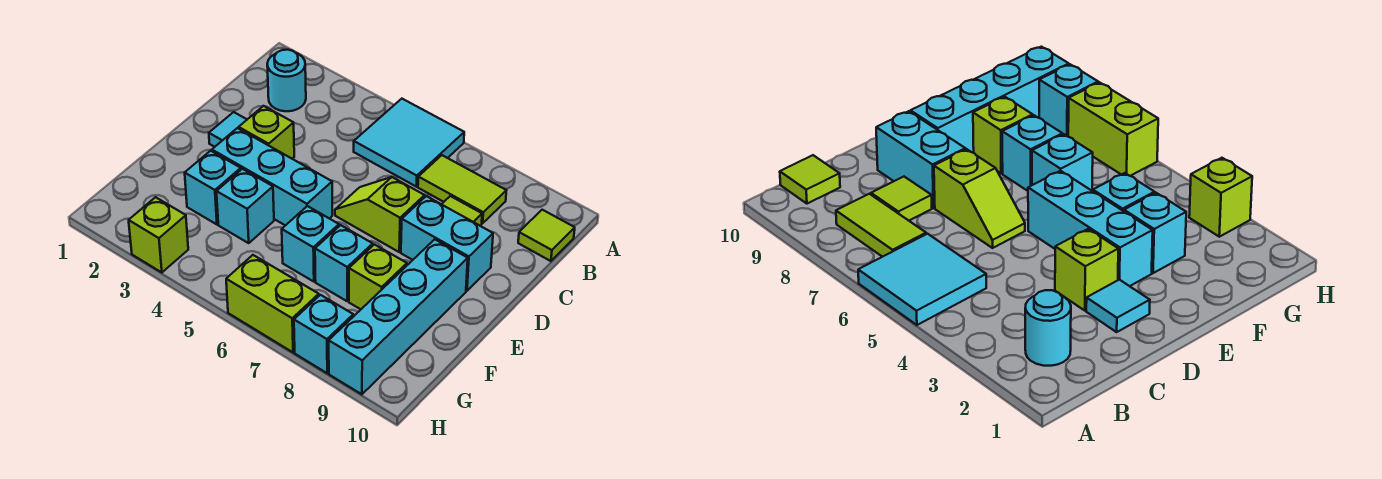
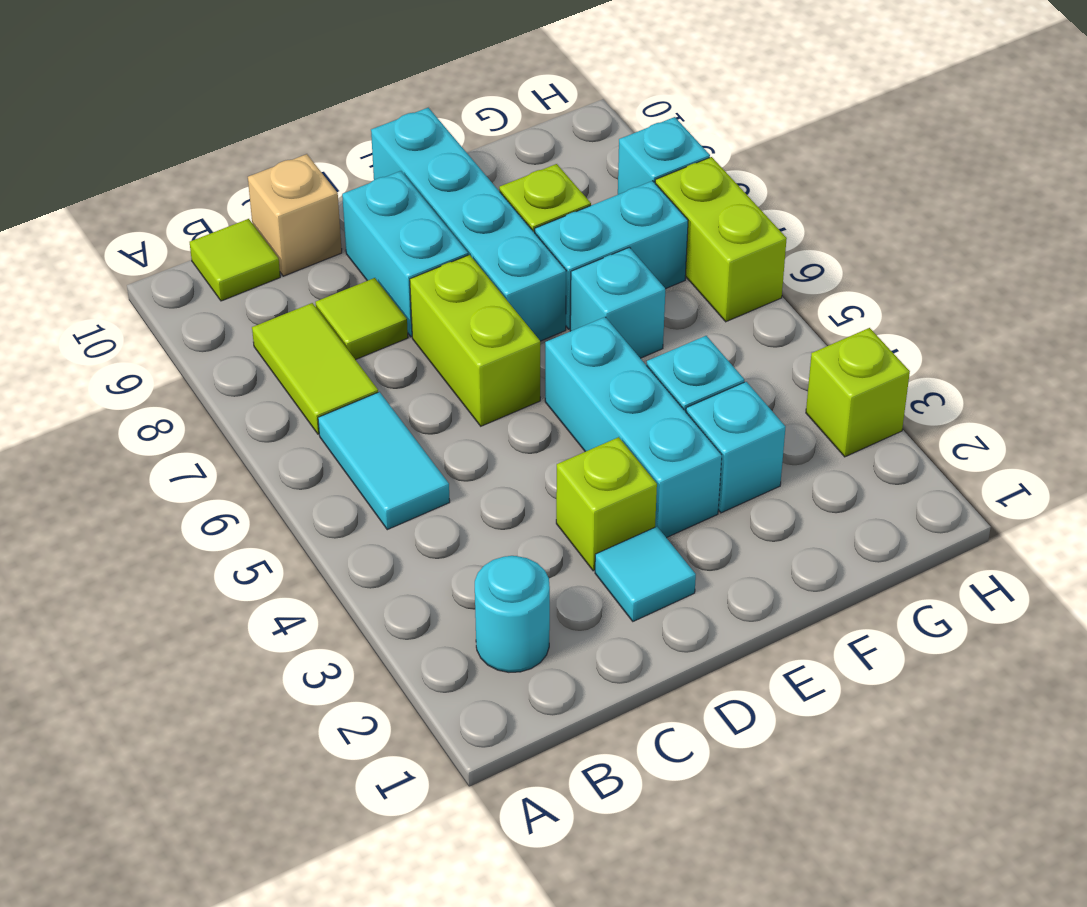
cyan tile A5:B6 level 1 -> cyan tile B5:B6 level 1
none -> tan brick C10 level 1
lime slope D6:D7 level 1 top 7 -> lime brick D6:D7 level 1
cyan brick E9:H9 level 1 -> cyan brick E7:E10 level 1
cyan brick F7 level 1 -> cyan brick F7:G7 level 1

